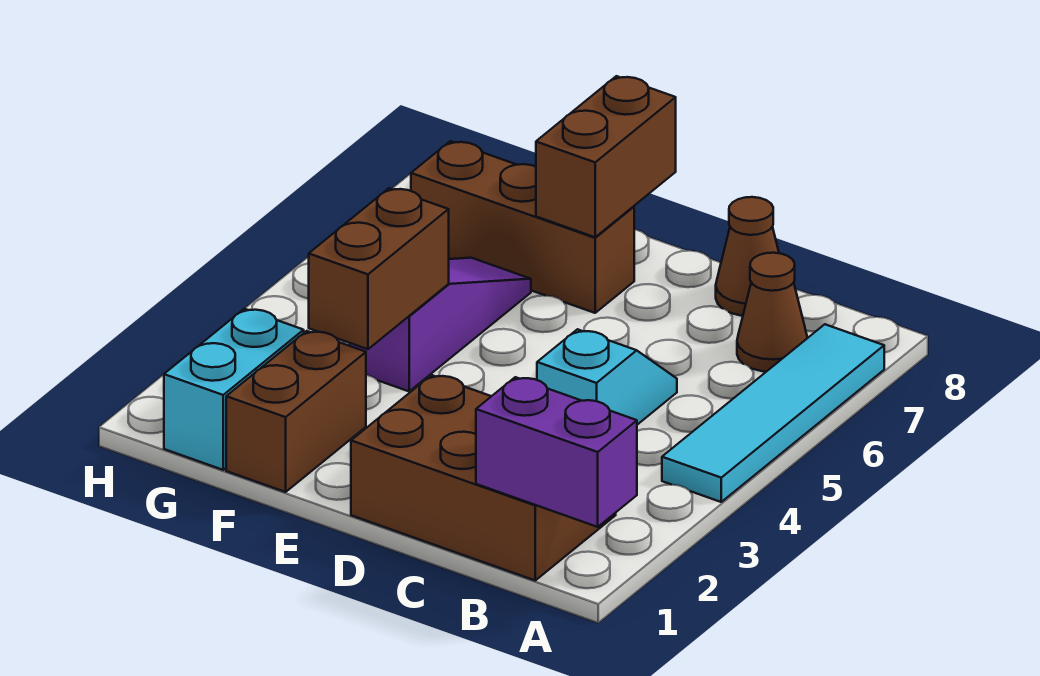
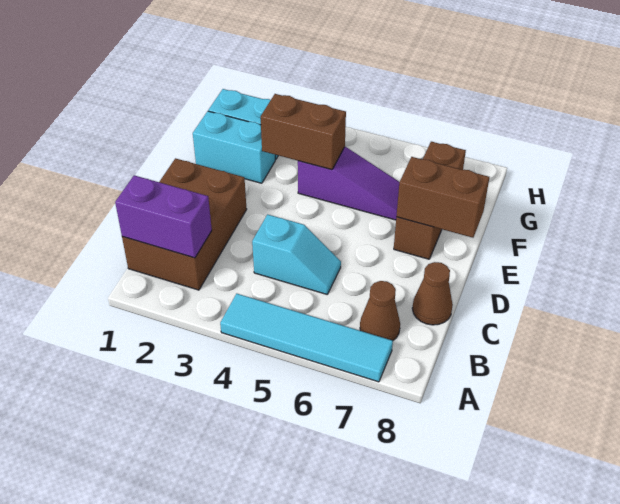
purple brick A1:B1 level 2 -> purple brick B1:B2 level 2
brown brick F1:F2 level 1 -> cyan brick F1:F2 level 1

